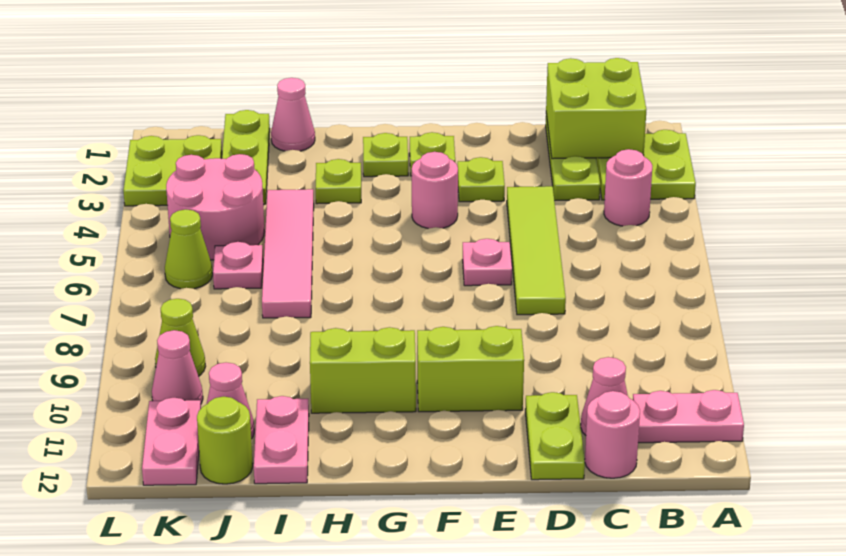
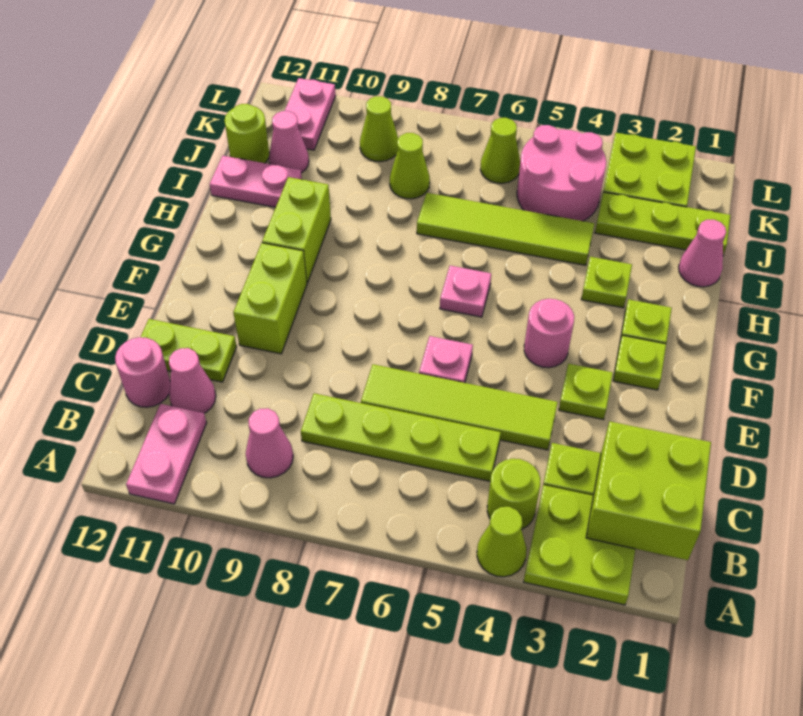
none -> lime cone A4 level 1
pink round brick B4 level 1 -> lime round brick B4 level 1
none -> lime plate C5:C8 level 1
pink tile I4:I7 level 1 -> lime tile I4:I7 level 1
pink plate J6 level 1 -> pink plate G6 level 1
none -> lime cone J8 level 1
pink cone K10 level 1 -> pink cone B9 level 1
pink plate K11:K12 level 1 -> pink plate K11:L11 level 1

